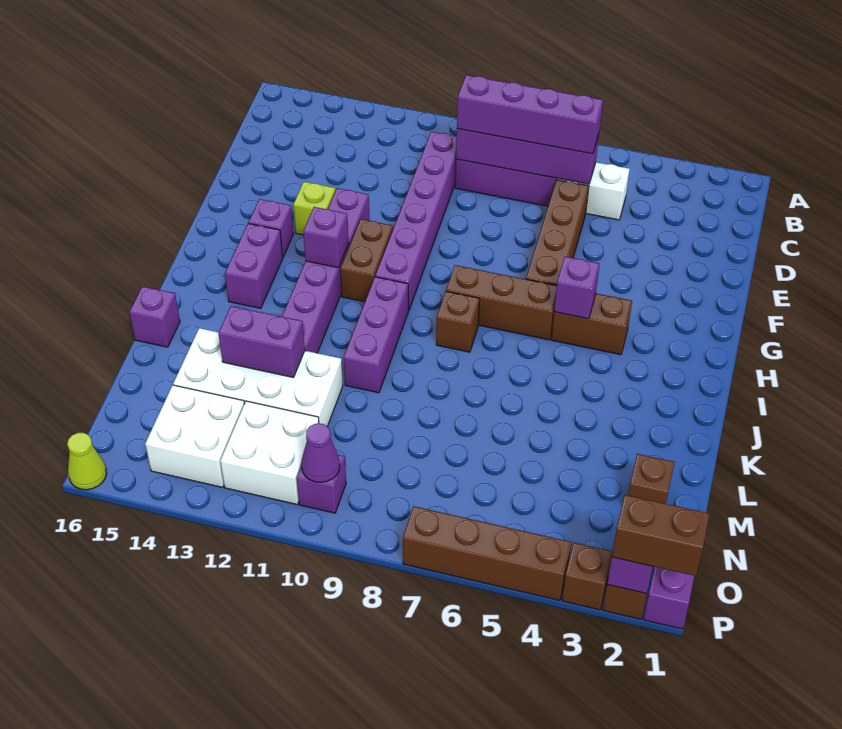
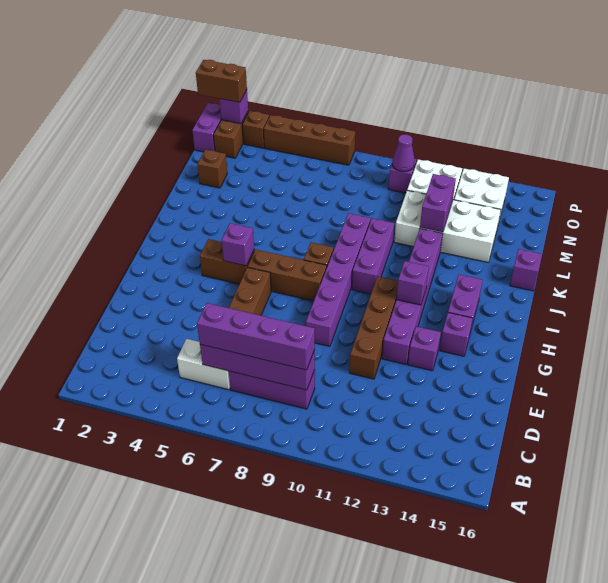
purple brick C10:H10 level 1 -> purple brick F9:K9 level 1
lime brick F13 level 1 -> purple brick F13 level 1
brown brick G11:H11 level 1 -> brown brick E11:H11 level 1
purple brick L12:L13 level 2 -> purple brick L12:M12 level 2
lime cone P16 level 1 -> none

